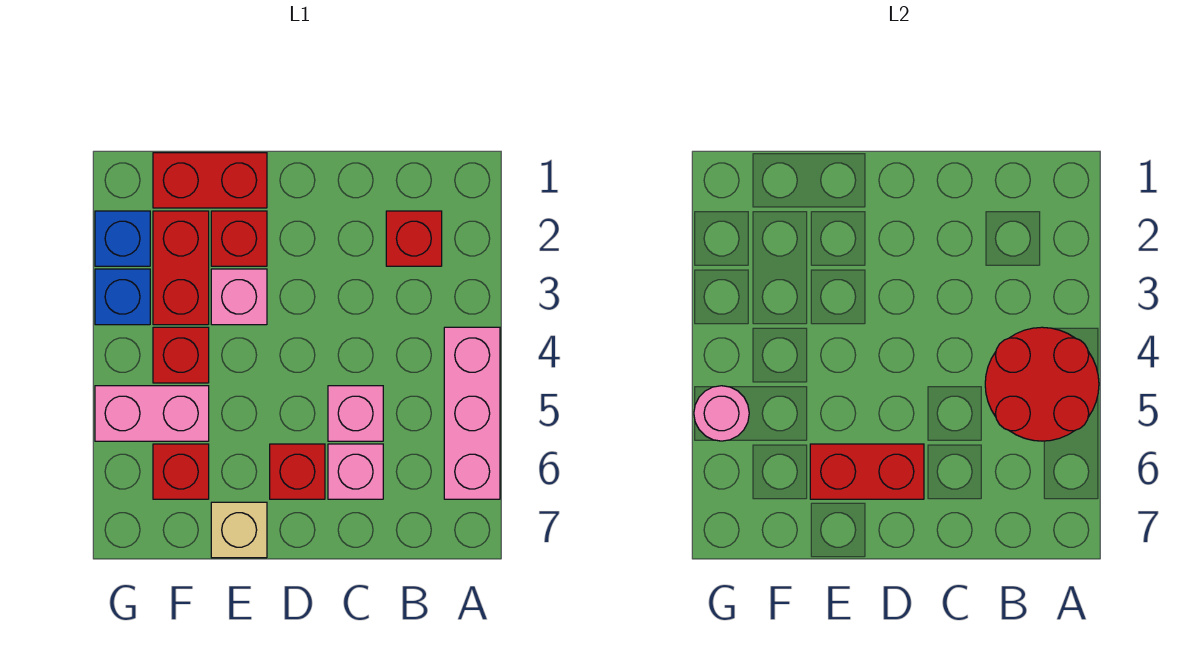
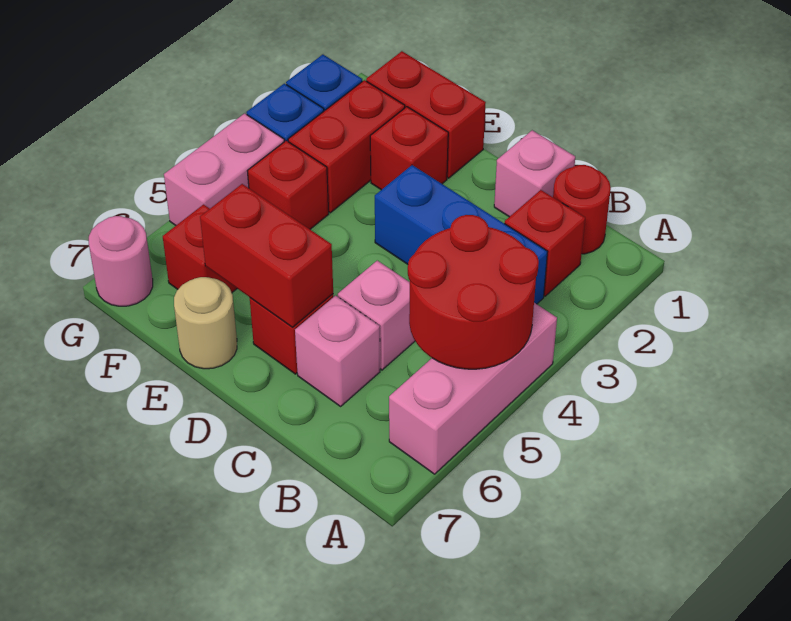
none -> red round brick B1 level 1
none -> blue brick B3:D3 level 1
pink brick E3 level 1 -> pink brick C1 level 1
tan brick E7 level 1 -> tan round brick E7 level 1
pink brick F5:G5 level 1 -> pink brick G4:G5 level 1
pink round brick G5 level 2 -> pink round brick G7 level 1

